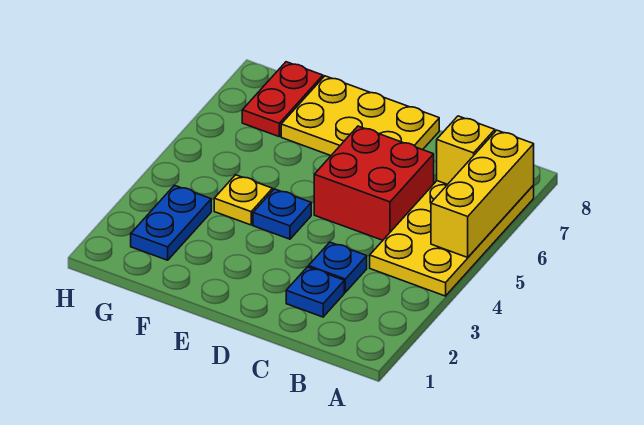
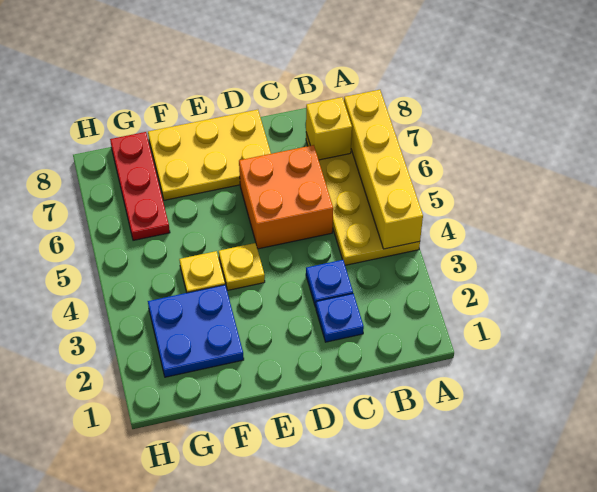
yellow brick A5:A7 level 2 -> yellow brick A4:A7 level 2
red brick C5:D6 level 1 -> orange brick C5:D6 level 1
blue plate E4 level 1 -> yellow plate E4 level 1
blue plate G2:G3 level 1 -> blue plate F2:G3 level 1
red plate G7:G8 level 1 -> red plate G6:G8 level 1

